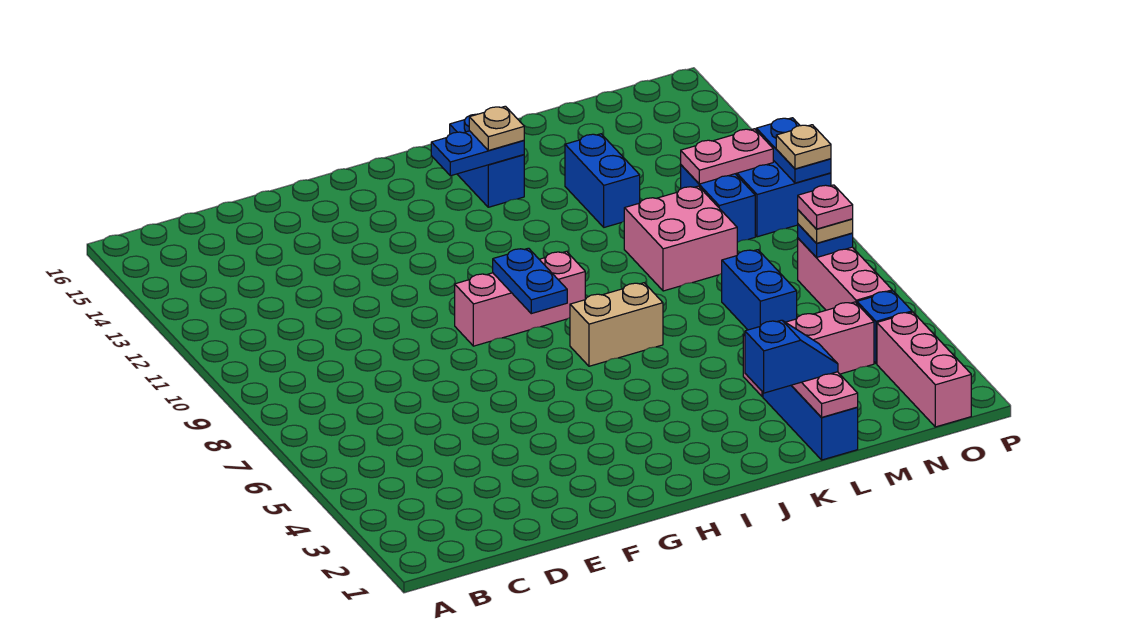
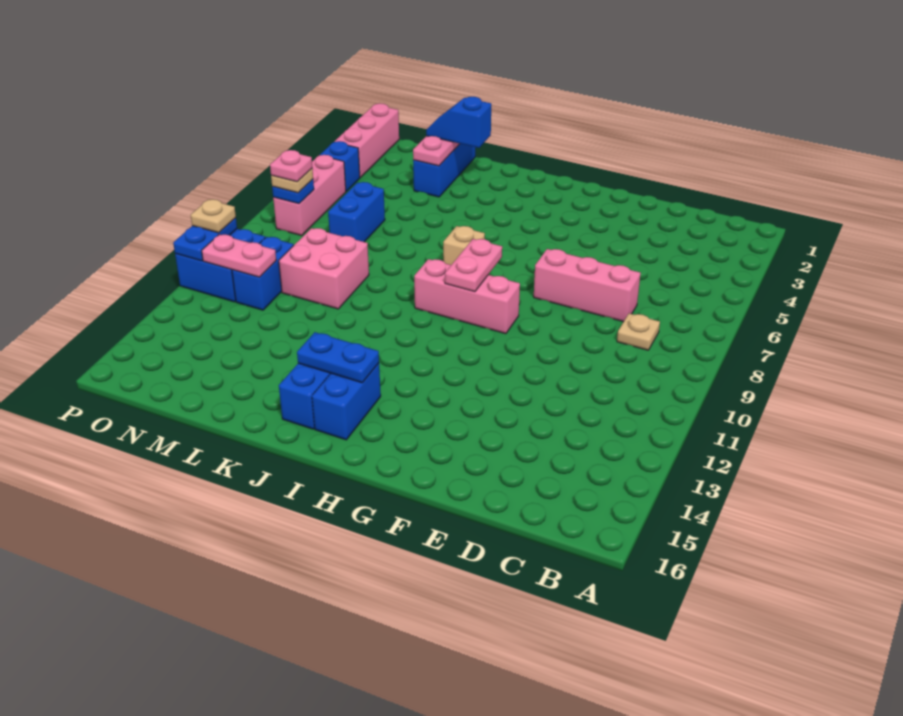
blue plate H8:H9 level 2 -> pink plate H8:H9 level 2
tan brick I7:J7 level 1 -> tan brick I7 level 1
tan plate J14 level 3 -> tan plate C8 level 1
pink brick L4:N4 level 1 -> pink brick D7:F7 level 1
blue brick L12:L13 level 1 -> blue brick I14:I15 level 1

